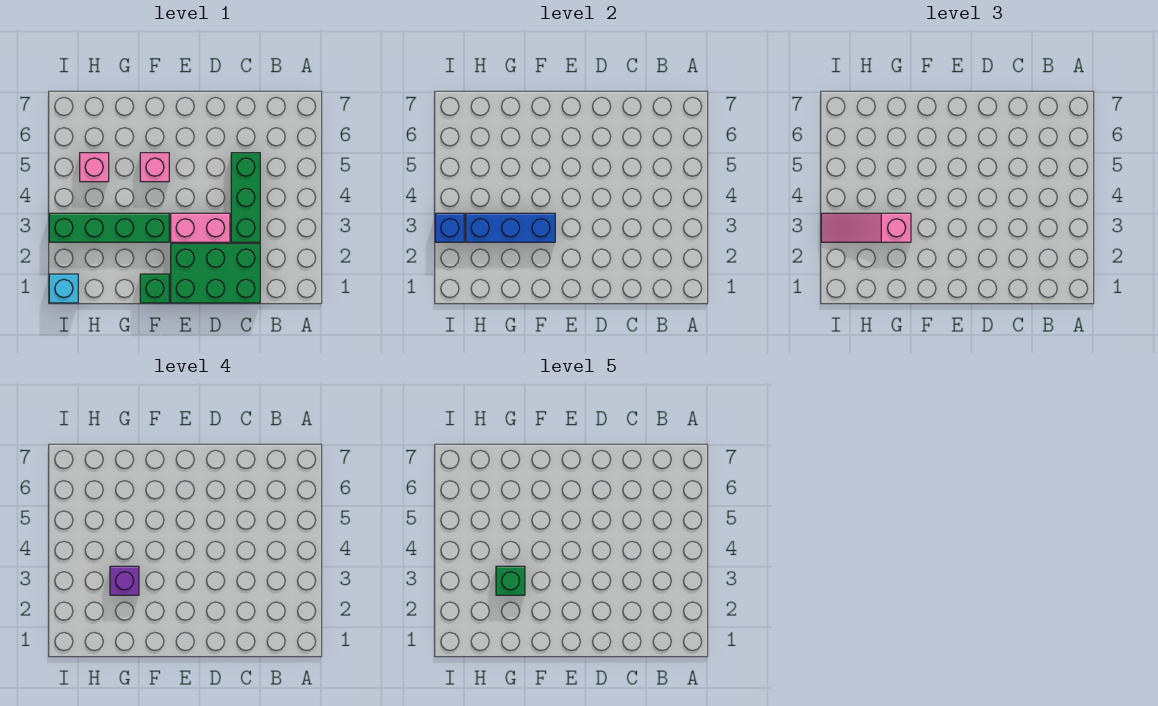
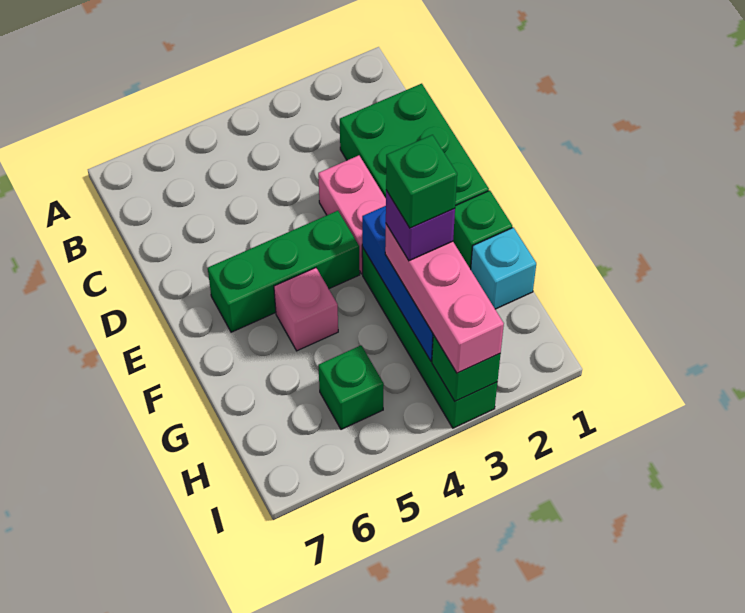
green brick C3:C5 level 1 -> green brick E4:E6 level 1
pink slope G3:I3 level 3 top G -> pink brick G3:I3 level 3
pink brick H5 level 1 -> green brick H5 level 1
cyan brick I1 level 1 -> cyan brick G1 level 1
blue brick I3 level 2 -> green brick I3 level 2

